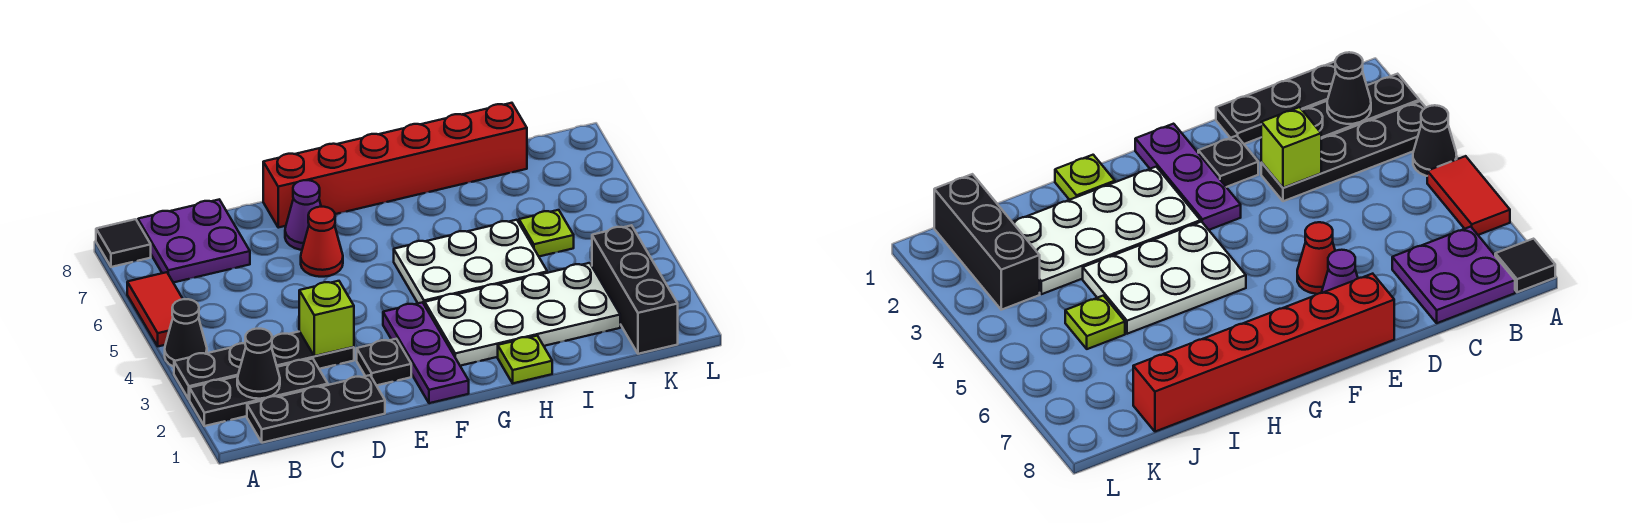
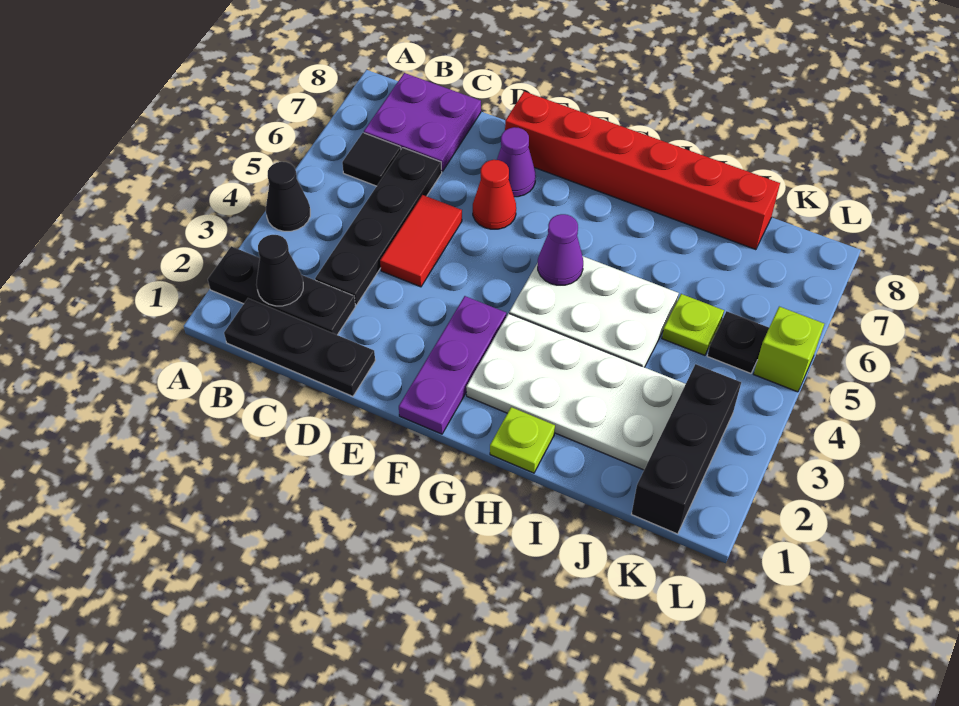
black plate A3:D3 level 1 -> black plate C3:C6 level 1
red tile A5:A6 level 1 -> red tile D4:D5 level 1
black tile A8 level 1 -> black tile B6 level 1
lime brick D3 level 2 -> lime brick L5 level 1
black plate E2 level 1 -> black plate K5 level 1
none -> purple cone G5 level 2

